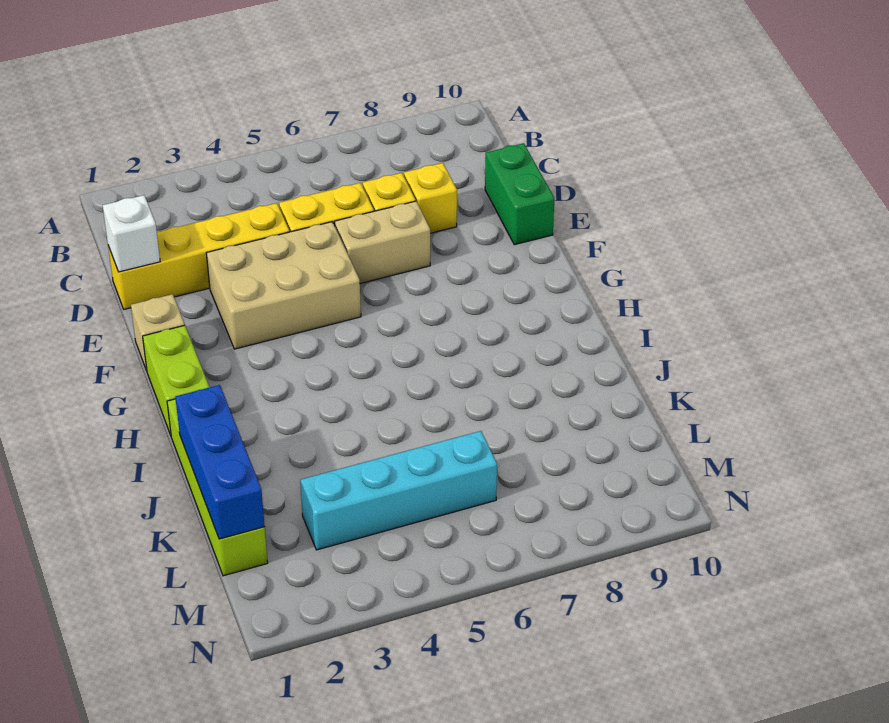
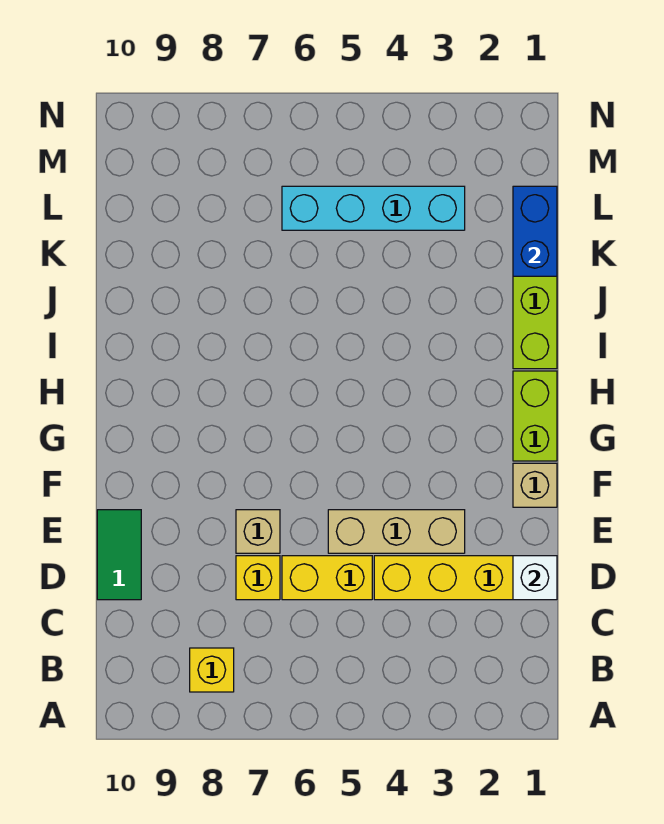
yellow brick D8 level 1 -> yellow brick B8 level 1
green brick D10:E10 level 1 -> green tile D10:E10 level 1
tan brick E3:F5 level 1 -> tan brick E3:E5 level 1
tan brick E6:E7 level 1 -> tan brick E7 level 1
blue brick J1:L1 level 2 -> blue brick K1:L1 level 2

